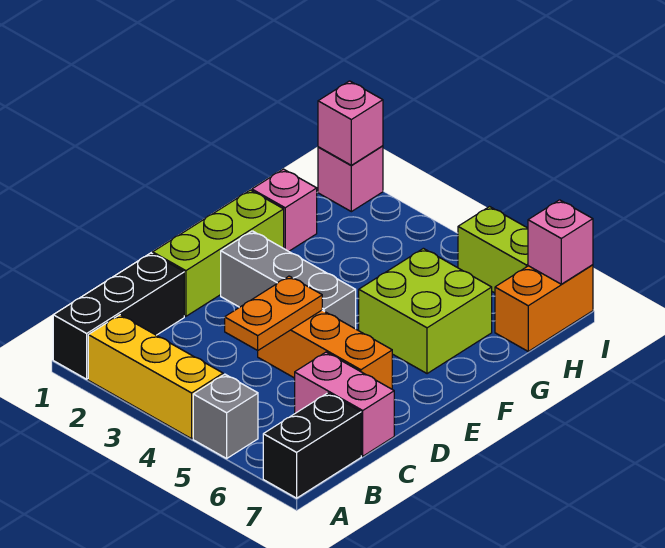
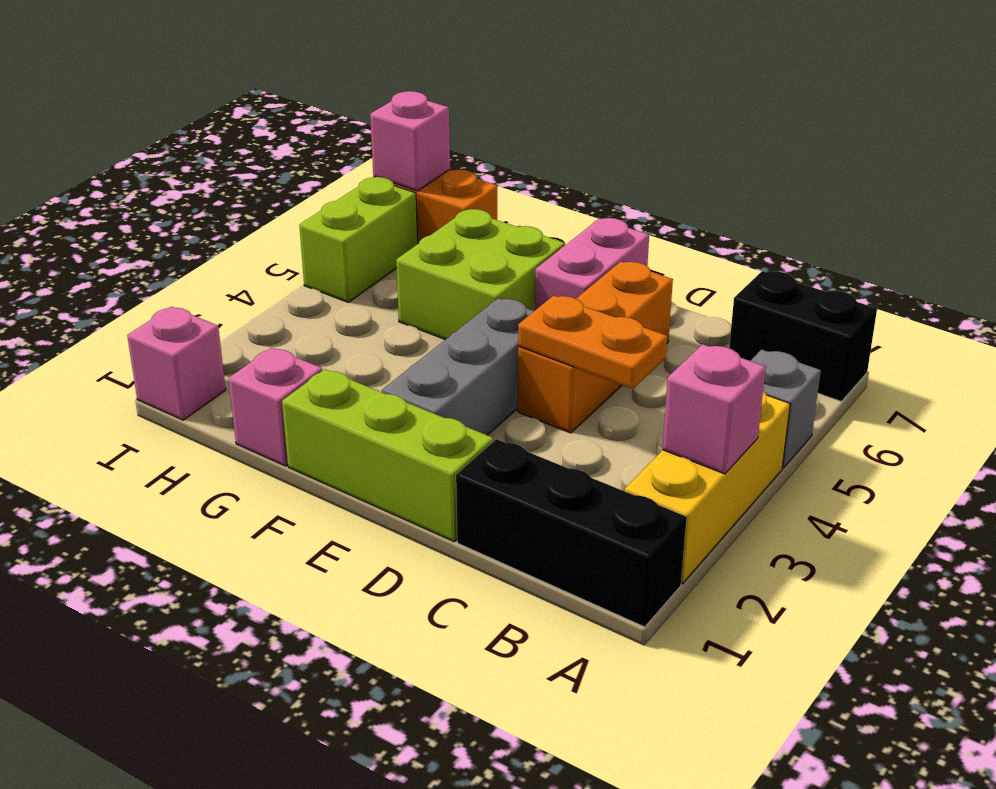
pink brick C6:C7 level 1 -> pink brick E6:E7 level 1
pink brick I1 level 2 -> pink brick A3 level 2

